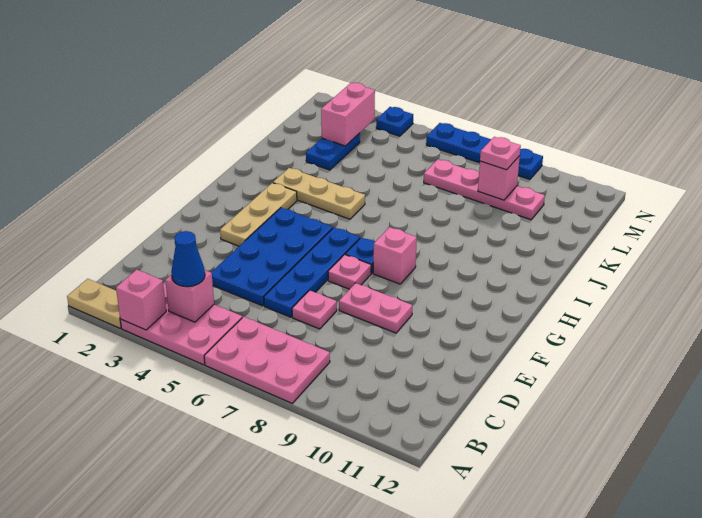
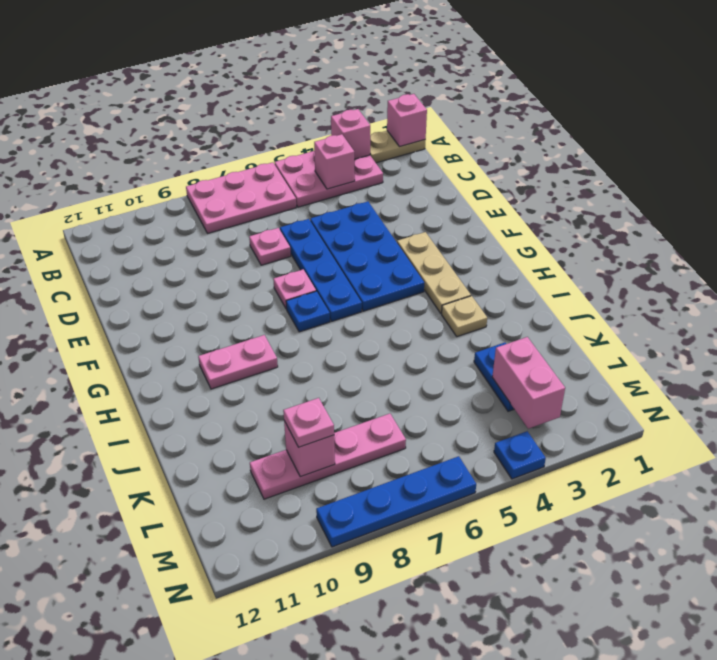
blue cone B4 level 3 -> none
pink plate E8:E9 level 1 -> pink plate H9:H10 level 1
pink brick G8 level 1 -> pink brick A1 level 2
tan plate I3:I5 level 1 -> tan plate I3 level 1

